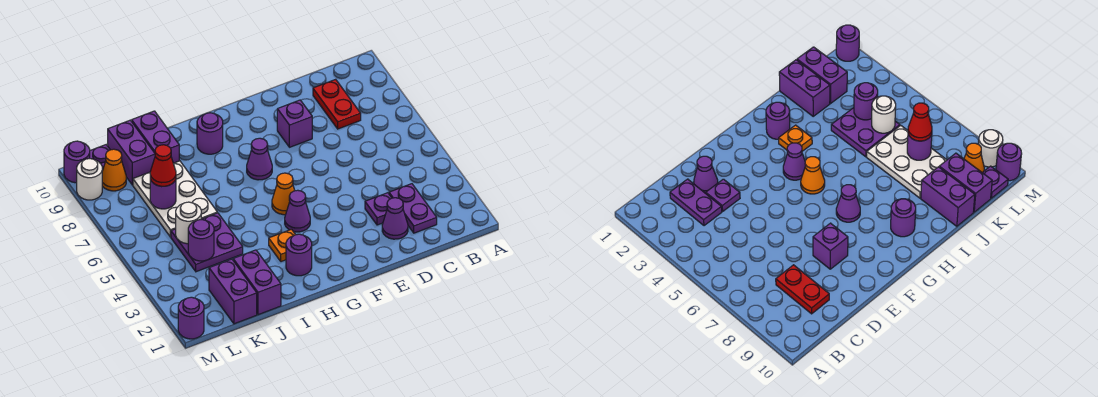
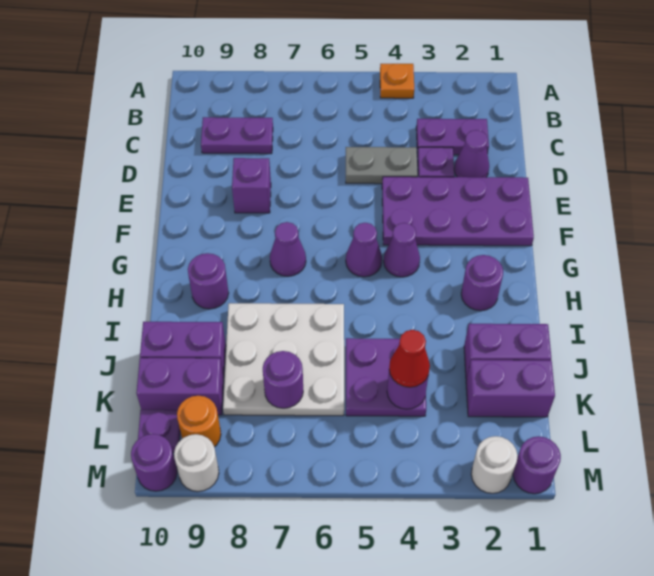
red plate C8:C9 level 1 -> purple plate C8:C9 level 1
none -> grey plate D4:D5 level 1
none -> purple plate E1:F4 level 1
orange cone G5 level 1 -> purple cone G5 level 1
orange plate H3 level 1 -> orange plate A4 level 1
white plate J6:K8 level 1 -> white plate I6:K8 level 1
white round brick K5 level 2 -> white round brick M2 level 1
red cone K7 level 3 -> red cone K4 level 3
orange cone L9 level 1 -> orange round brick L9 level 1

